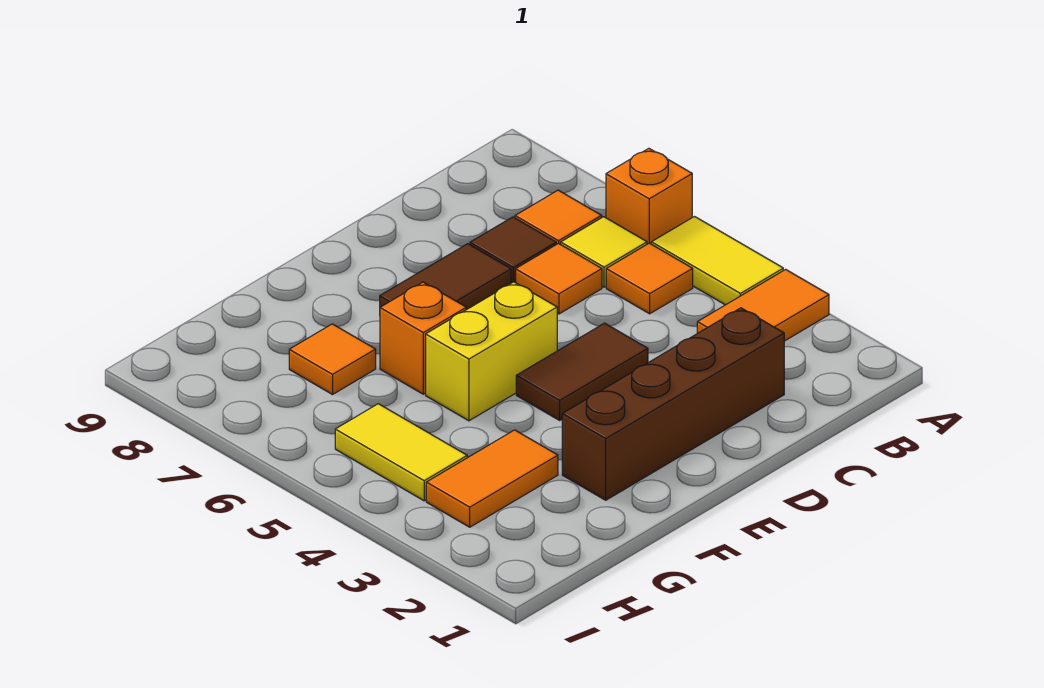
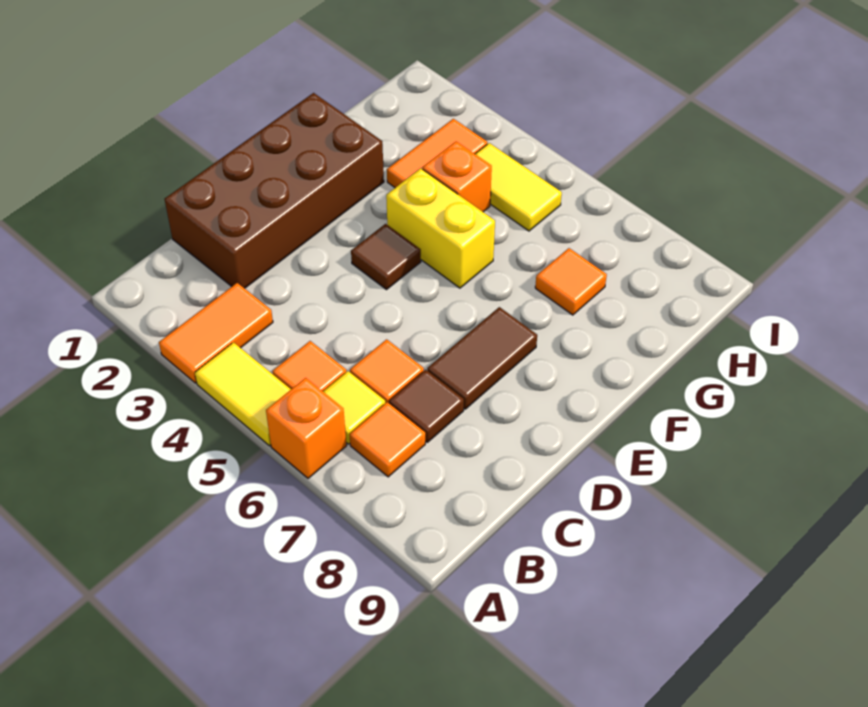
brown brick C2:F2 level 1 -> brown brick C1:F2 level 1
brown tile D4:E4 level 1 -> brown tile E4 level 1
yellow brick E5:F5 level 1 -> yellow brick F4:F5 level 1
orange brick F6 level 1 -> orange brick G4 level 1

